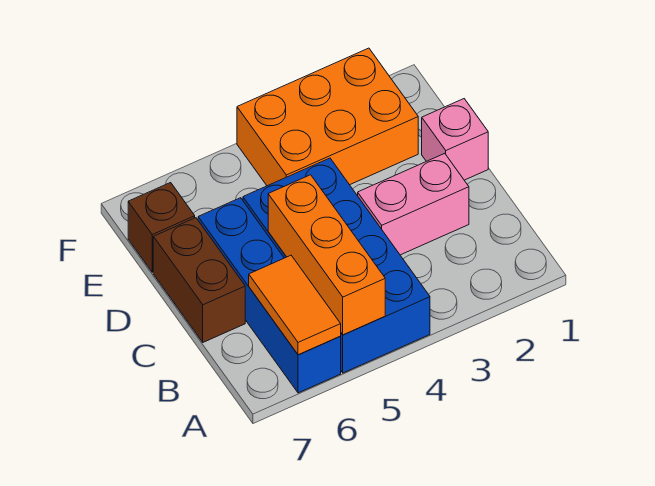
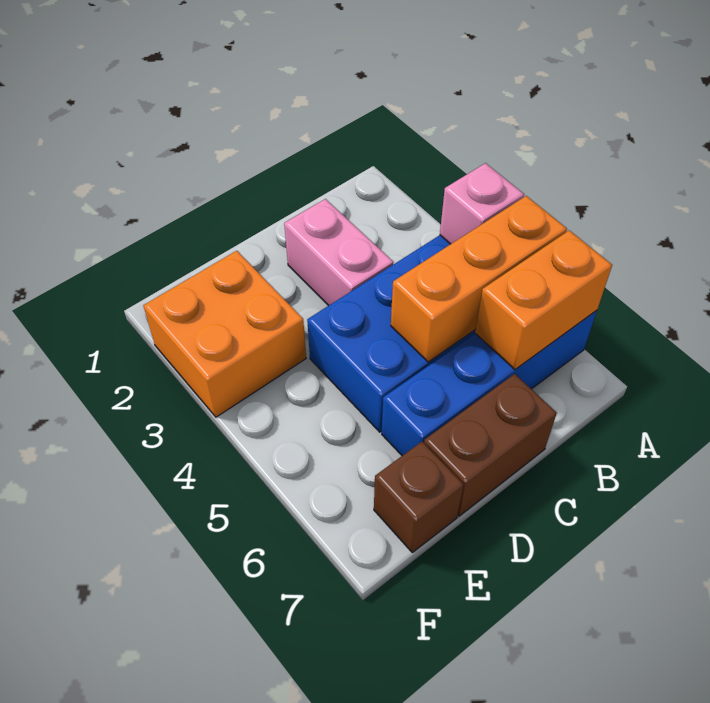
orange tile A6:B6 level 2 -> orange brick A6:B6 level 2
pink brick D1 level 1 -> pink brick A4 level 2
orange brick E2:F4 level 1 -> orange brick E2:F3 level 1

